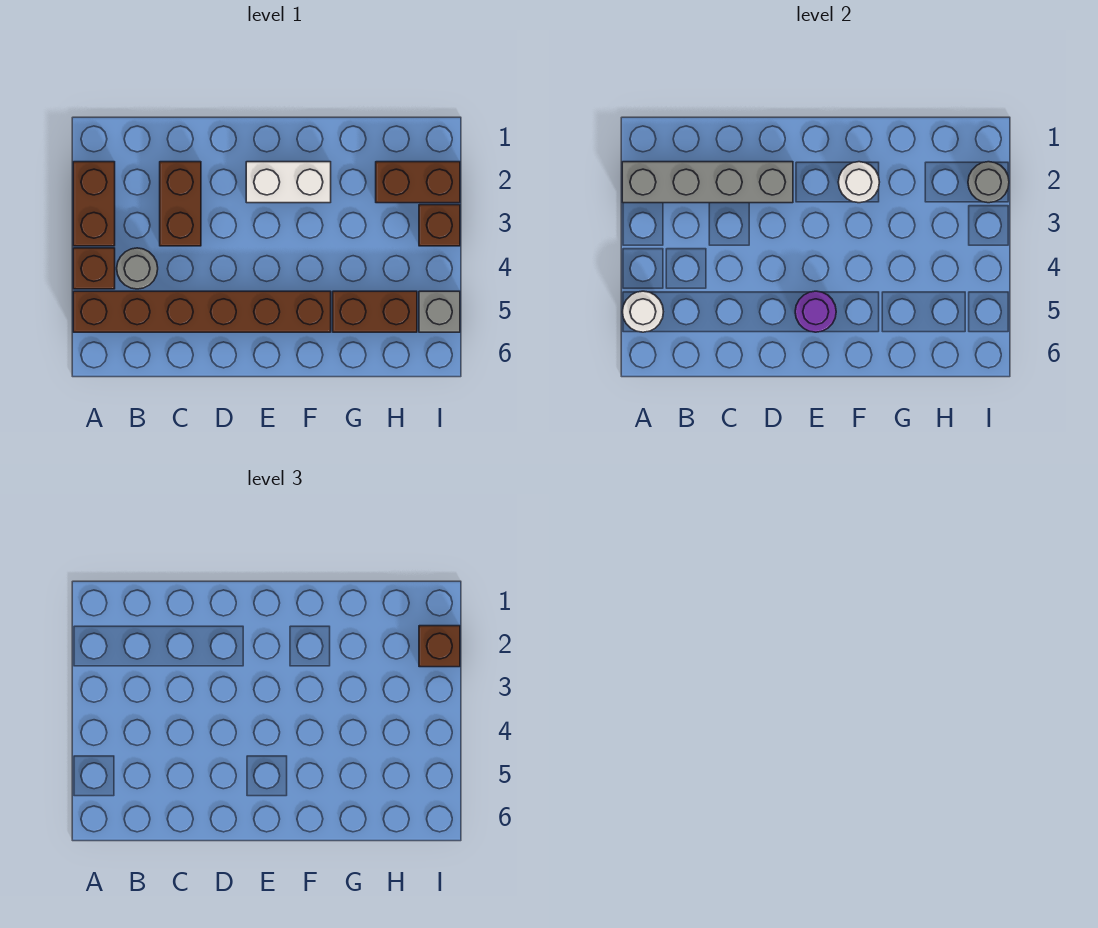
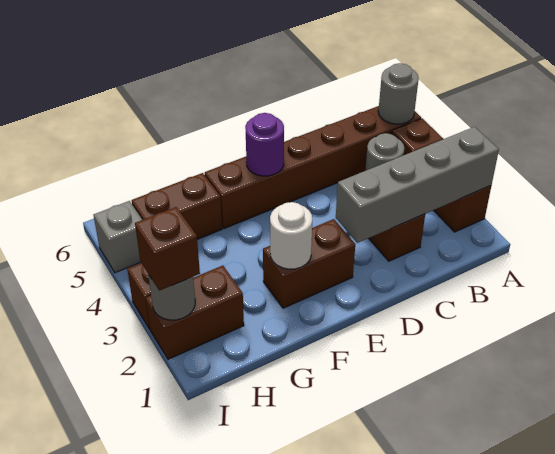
white round brick A5 level 2 -> grey round brick A5 level 2
white brick E2:F2 level 1 -> brown brick E2:F2 level 1

